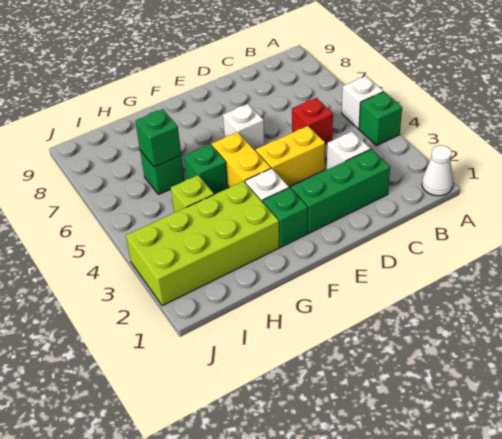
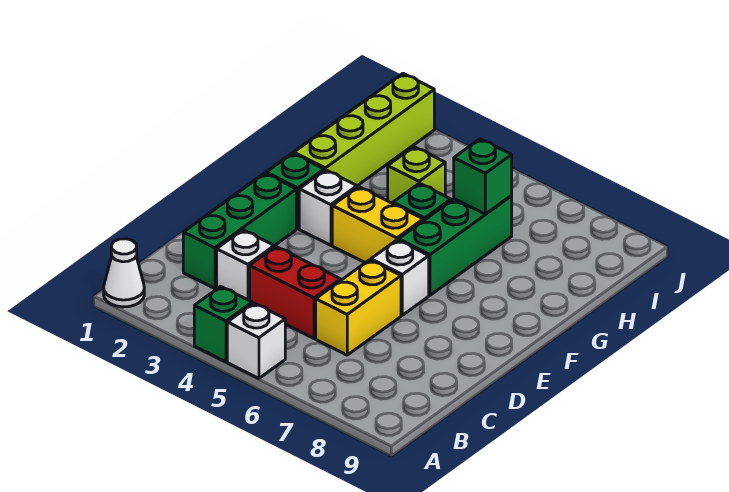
red brick C5 level 1 -> red brick C4:C5 level 1
yellow brick D4:E4 level 1 -> yellow brick C6:D6 level 1
lime brick G2:J3 level 1 -> lime brick G2:J2 level 1
green brick H6 level 1 -> green brick F6:H6 level 1

